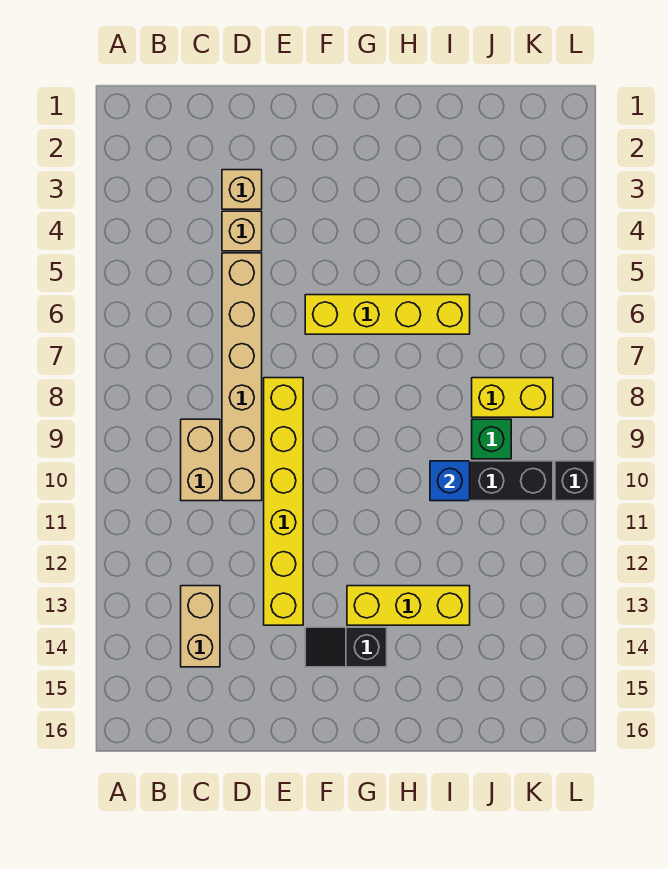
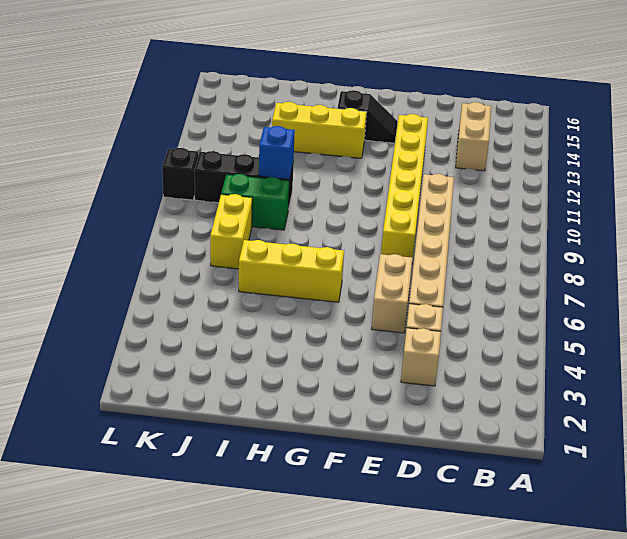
tan brick C9:C10 level 1 -> tan brick E5:E6 level 1
yellow brick F6:I6 level 1 -> yellow brick G6:I6 level 1
yellow brick J8:K8 level 1 -> yellow brick J7:J8 level 1
green brick J9 level 1 -> green brick I9:J9 level 1

